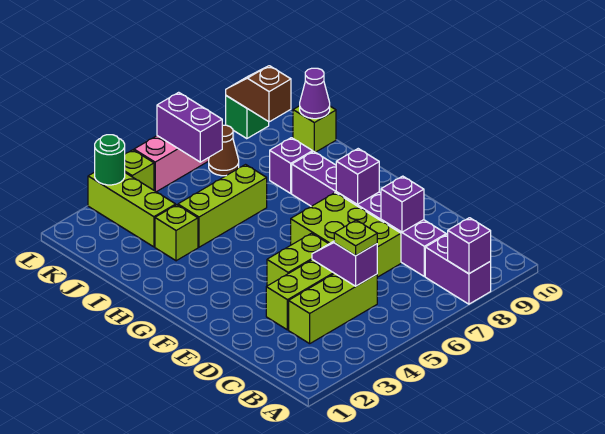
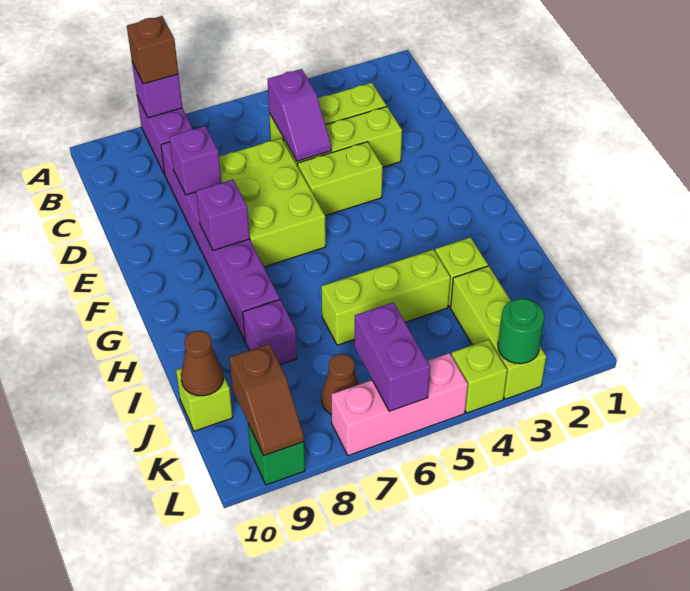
none -> brown brick A8 level 3
lime plate C5 level 3 -> none
purple cone J10 level 2 -> brown cone J10 level 2

